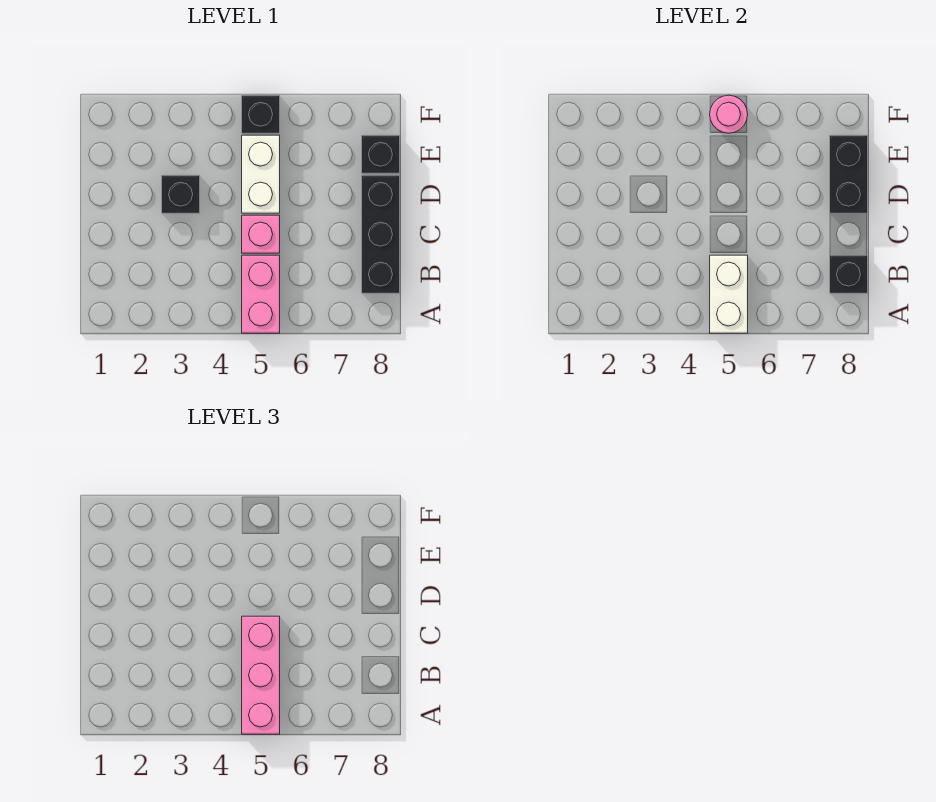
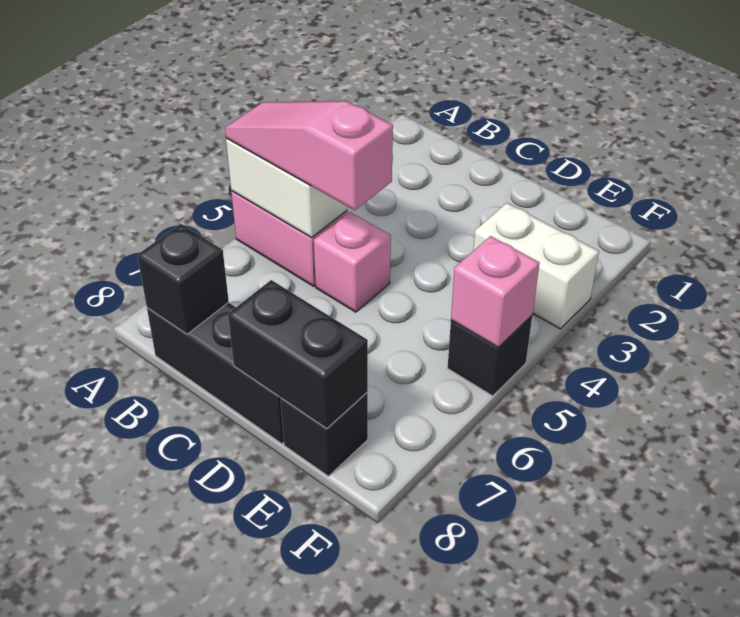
pink brick A5:C5 level 3 -> pink slope A5:C5 level 3 top C
black brick D3 level 1 -> none
white brick D5:E5 level 1 -> white brick E3:F3 level 1
pink round brick F5 level 2 -> pink brick F5 level 2

